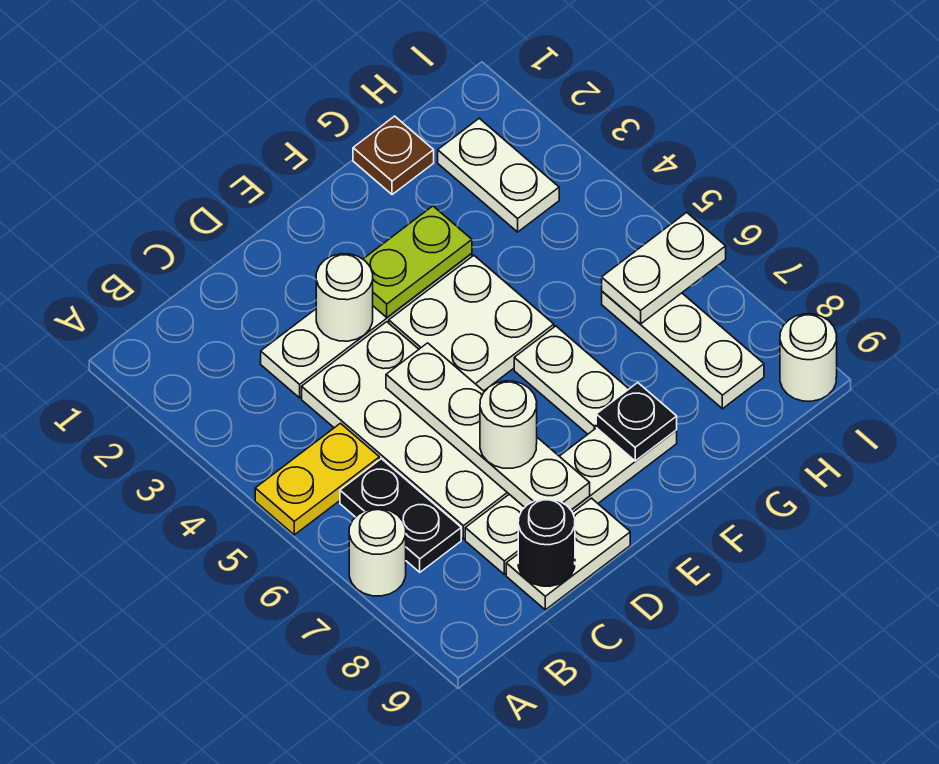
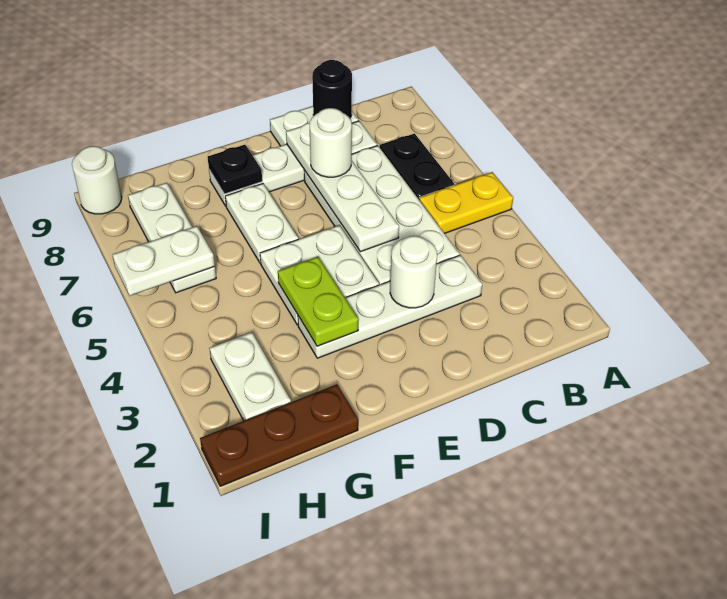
white round brick A7 level 1 -> none
lime plate E3:F3 level 2 -> lime plate F3:F4 level 2
brown plate G1 level 1 -> brown plate G1:I1 level 1

